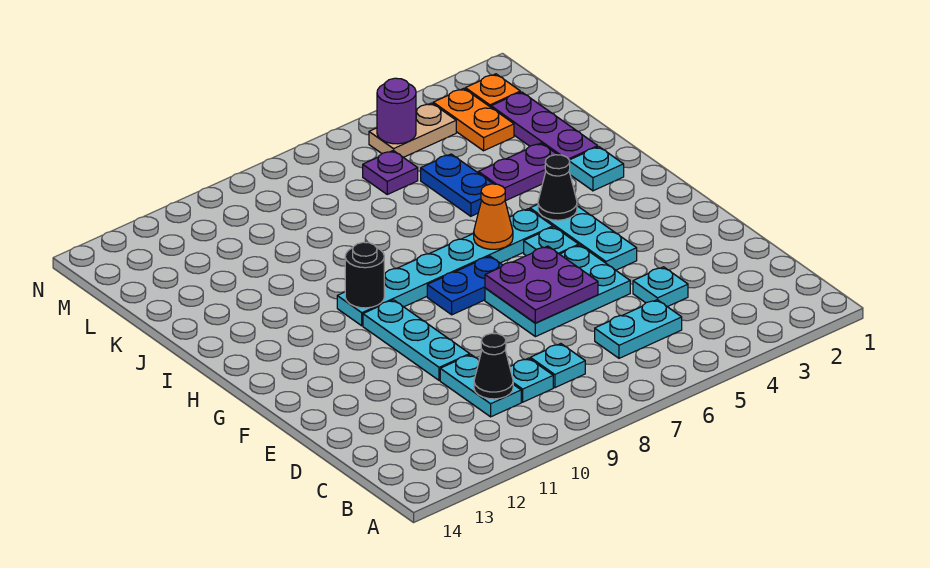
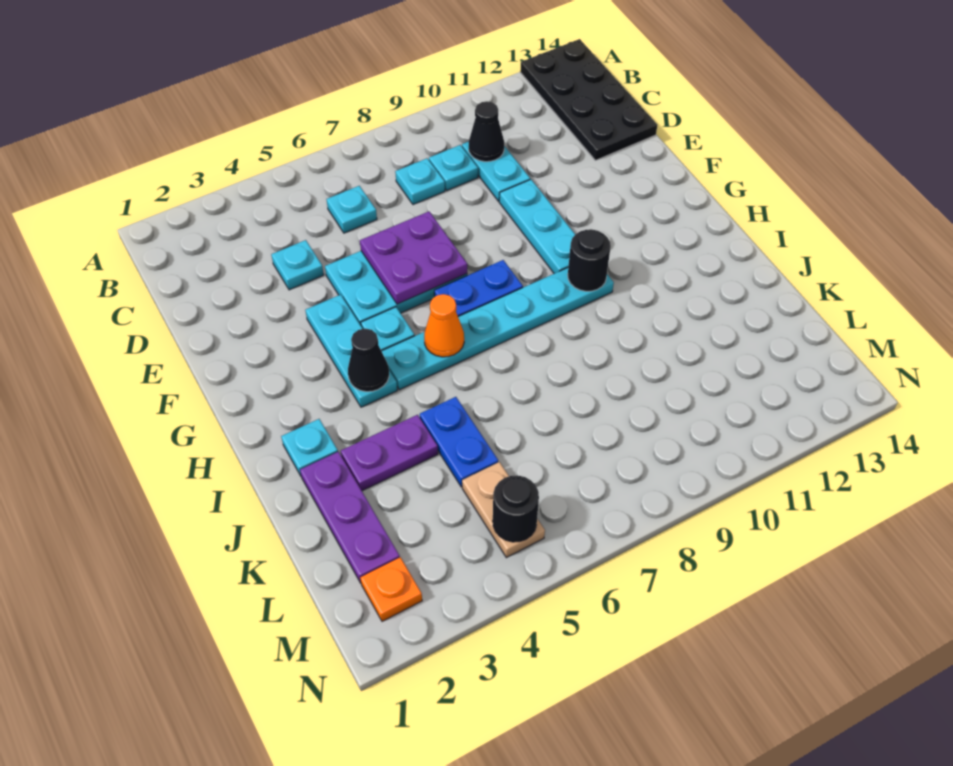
none -> black plate A13:D14 level 1
cyan plate C5:C6 level 1 -> cyan plate C6 level 1
orange plate L3:M3 level 1 -> none
purple plate L6 level 1 -> none
tan plate M4:M5 level 1 -> tan plate L5:M5 level 1
purple round brick M5 level 2 -> black round brick M5 level 2

